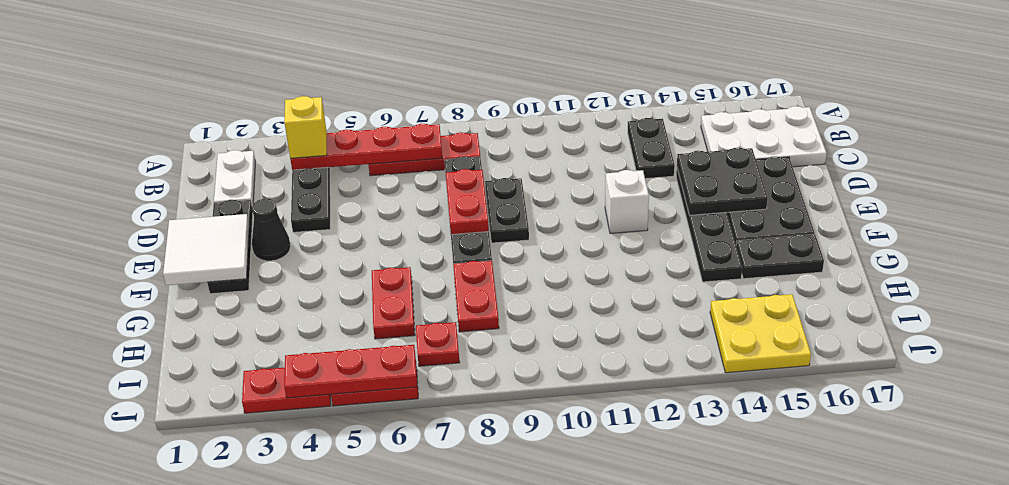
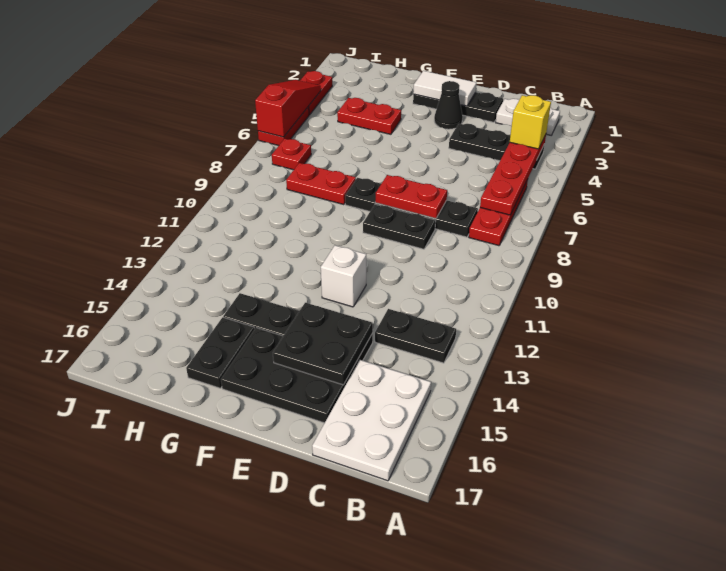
white tile E1:F2 level 2 -> white tile E2:F2 level 2
red plate G6:H6 level 1 -> red plate G4:H4 level 1
yellow plate I14:J15 level 1 -> none
red plate J4:J6 level 2 -> red slope J4:J6 level 2 top 6

